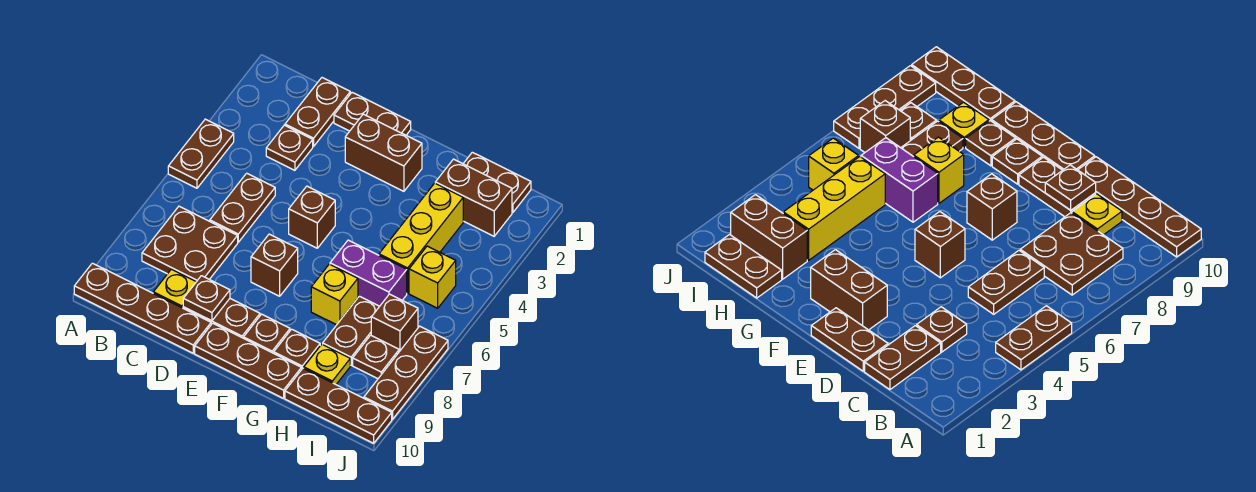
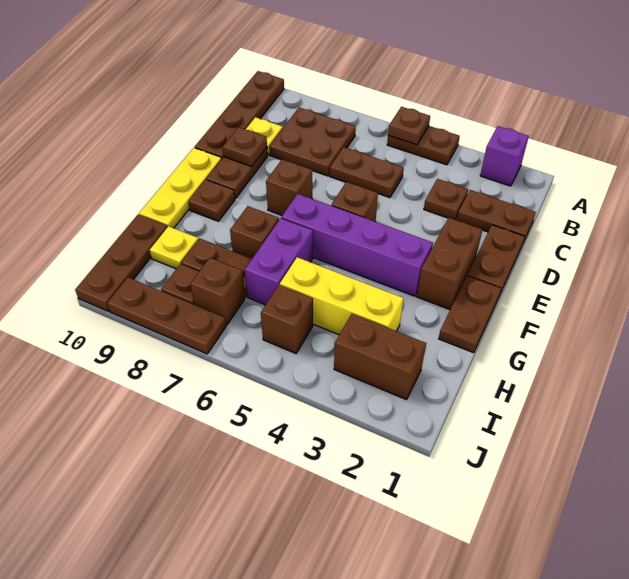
none -> purple brick A2 level 1
brown plate E10:G10 level 1 -> yellow plate E10:G10 level 1
none -> purple brick F3:F6 level 1
yellow brick G7 level 1 -> brown brick G7 level 1
brown plate G9 level 1 -> brown plate A5 level 2
brown plate H1:I1 level 1 -> brown plate F1:G1 level 1
brown brick H2:I2 level 1 -> brown brick I2:I3 level 1
yellow brick I5 level 1 -> brown brick I5 level 1

